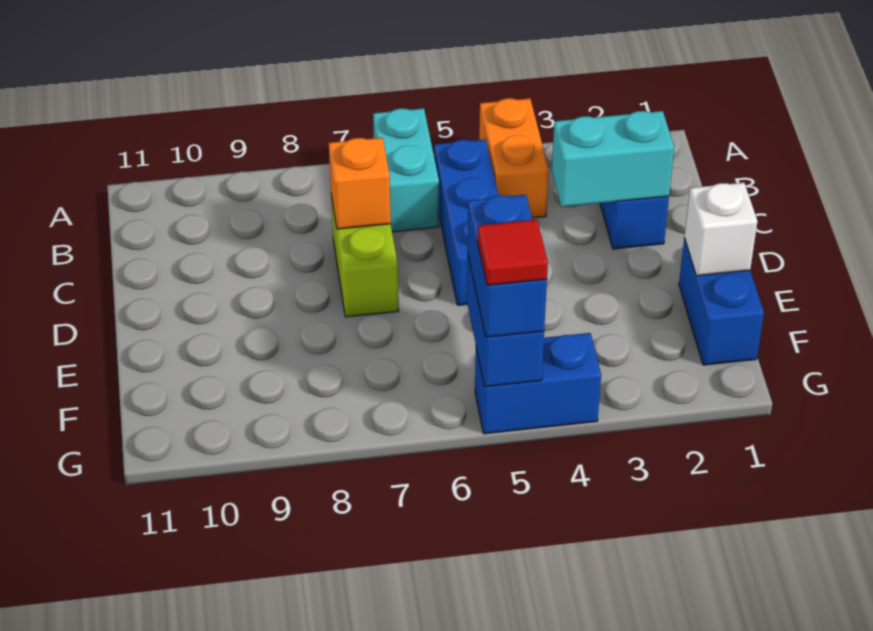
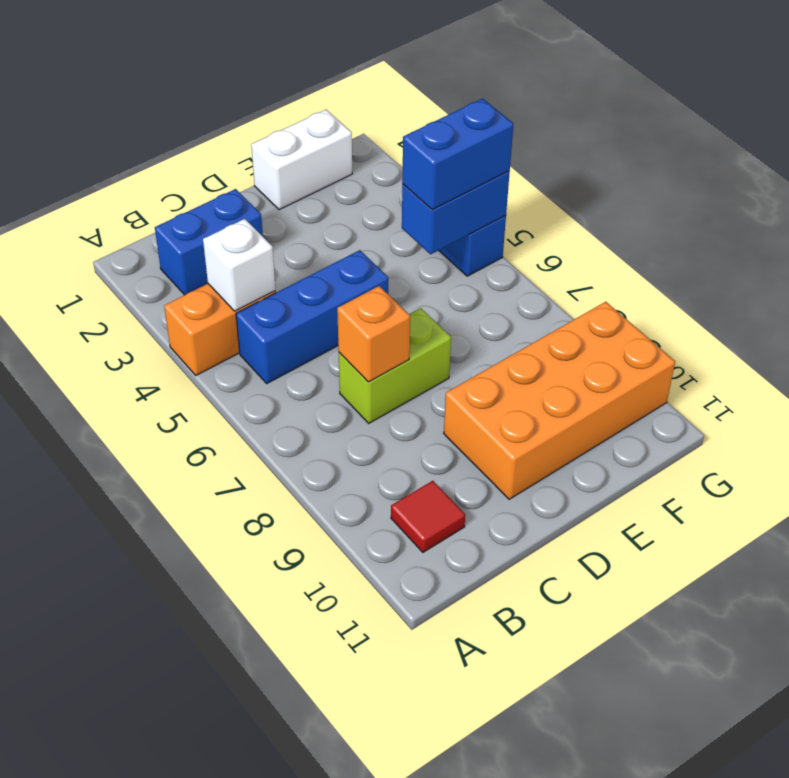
cyan brick A6:B6 level 1 -> none
cyan brick C2:C3 level 2 -> none
none -> orange brick D9:G10 level 1
blue brick E1:F1 level 1 -> white brick E1:F1 level 1
white brick E1 level 2 -> white brick B4 level 2
red tile G5 level 4 -> red tile B10 level 1

